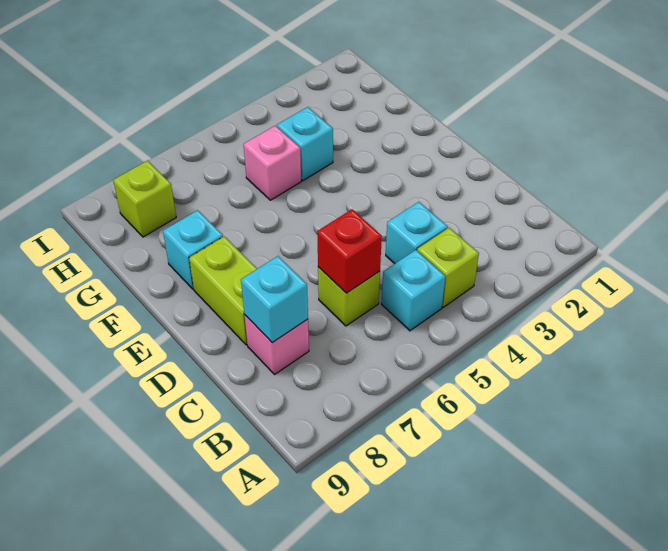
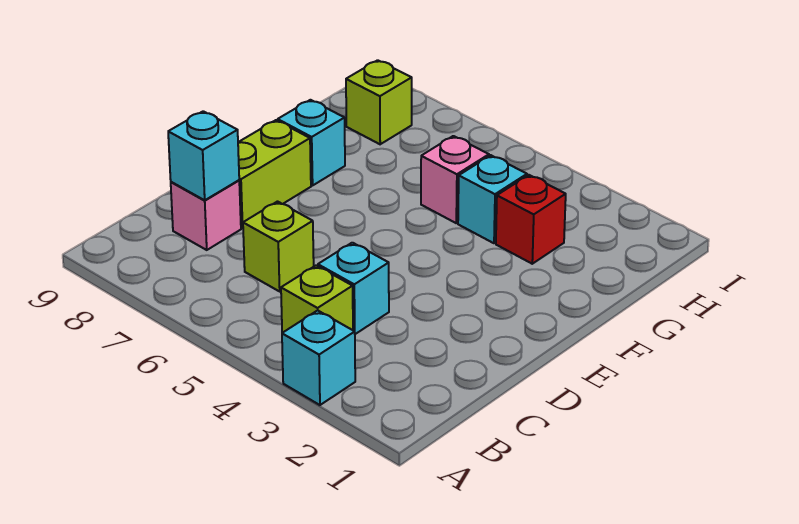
cyan brick B5 level 1 -> cyan brick A3 level 1
red brick C6 level 2 -> red brick G3 level 1

